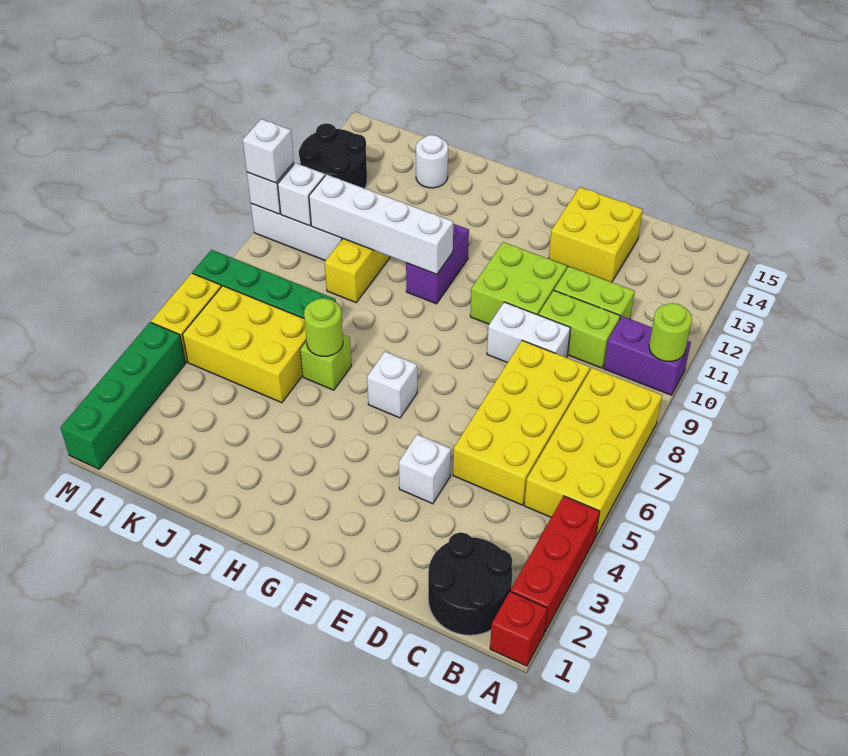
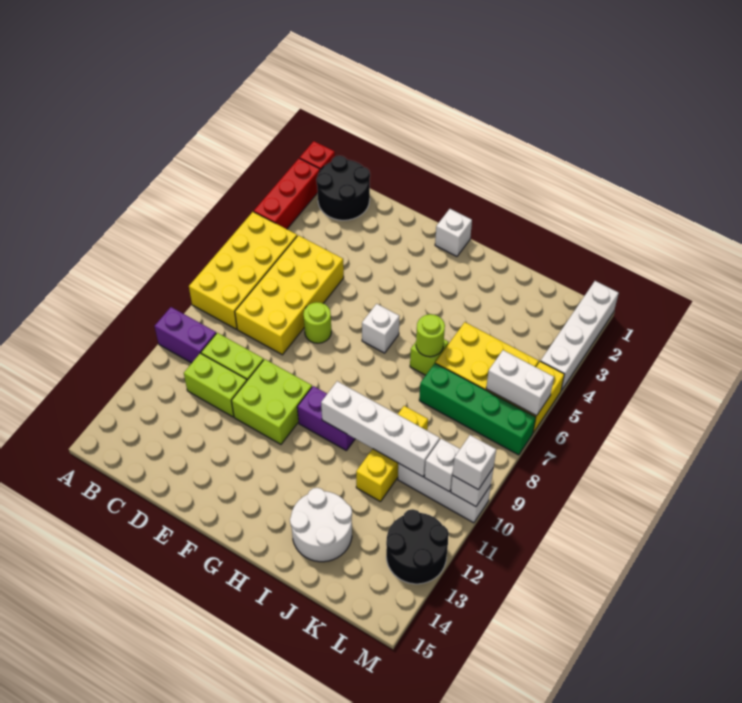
lime round brick A10 level 2 -> lime round brick E7 level 1
white brick D9:E9 level 1 -> white brick L6:M6 level 2
yellow brick D13:E14 level 1 -> none
white brick E4 level 1 -> white brick G1 level 1
purple brick H10:H11 level 1 -> purple brick G10:H10 level 1
white round brick J14 level 1 -> white round brick I13:J14 level 1
green brick M1:M4 level 1 -> white brick M1:M4 level 1

